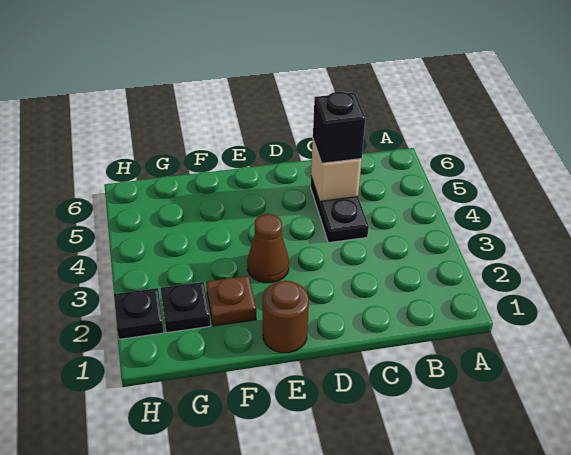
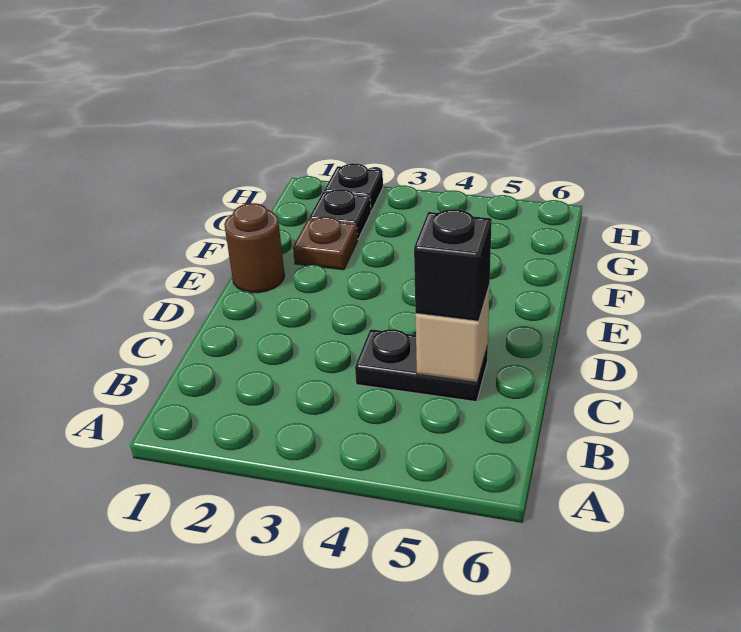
brown cone E3 level 1 -> none

